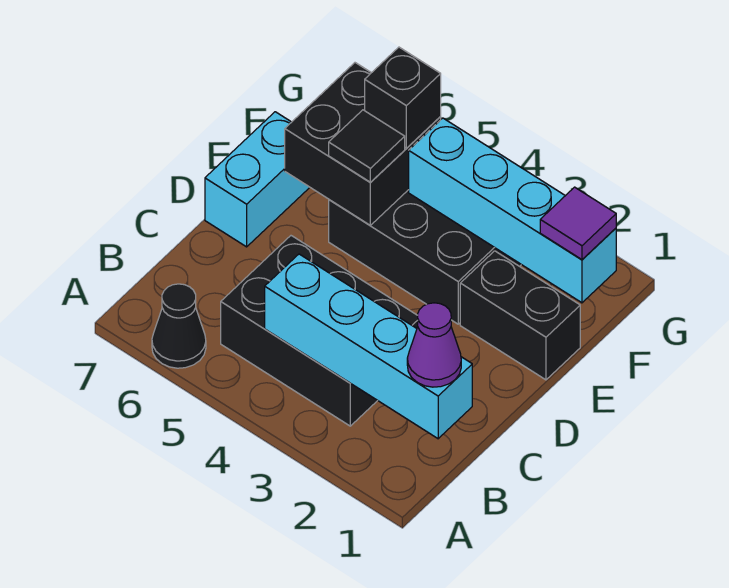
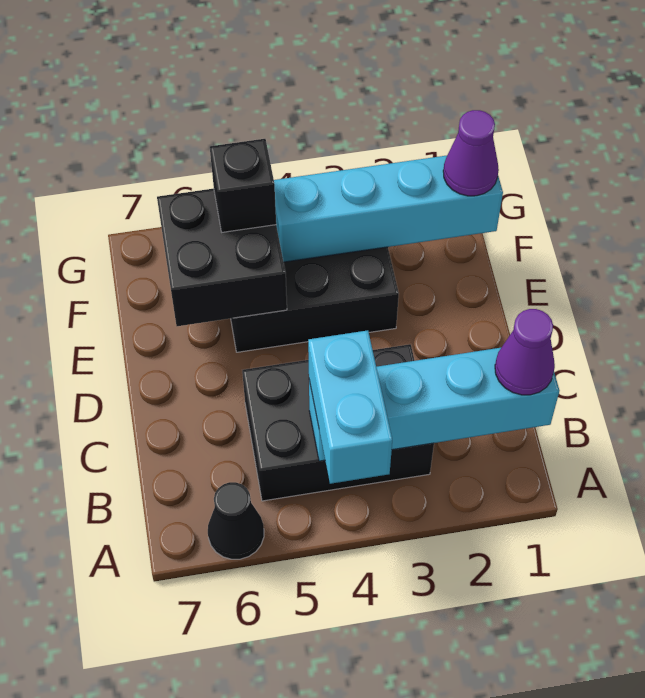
cyan brick D7:E7 level 1 -> cyan brick A4:B4 level 3
black brick E1:E2 level 1 -> none
black tile E5 level 3 -> none
purple tile F1 level 3 -> purple cone F1 level 3

